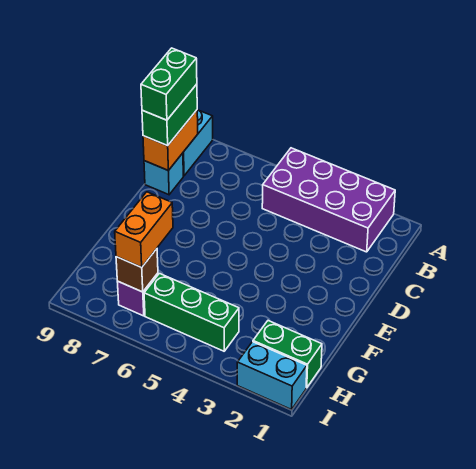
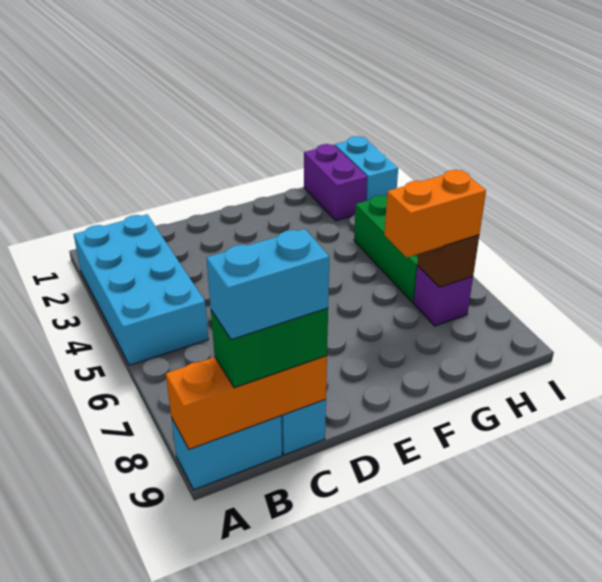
purple brick A2:B5 level 1 -> cyan brick A2:B5 level 1
orange brick B9:C9 level 2 -> orange brick A9:C9 level 2
green brick B9:C9 level 4 -> cyan brick B9:C9 level 4
green brick H1:H2 level 1 -> purple brick H1:H2 level 1

